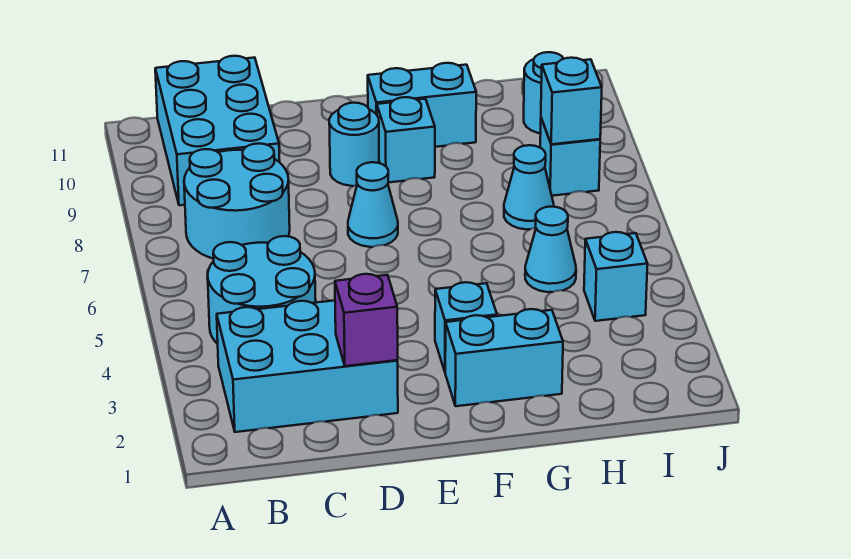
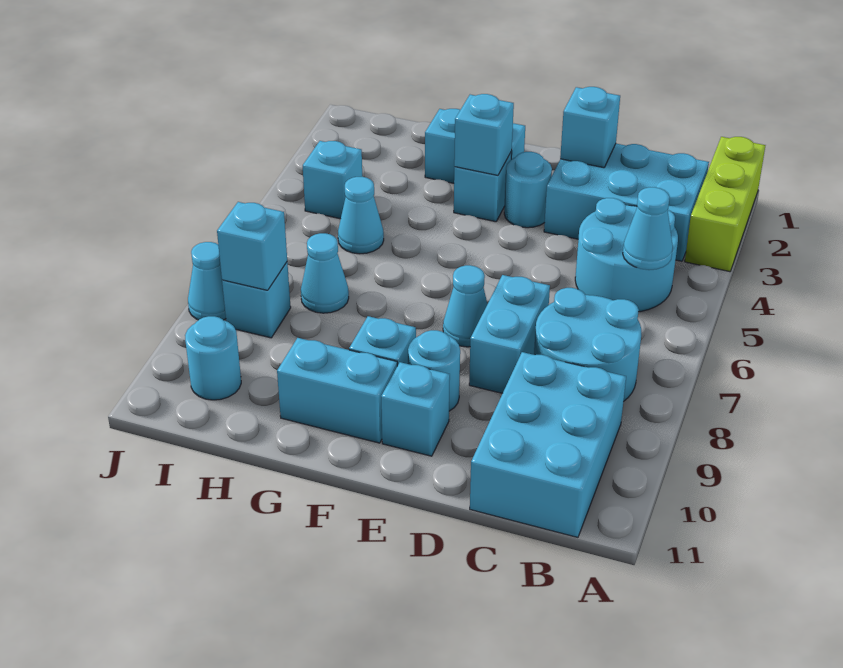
none -> lime brick A1:A3 level 1
none -> cyan cone B5 level 2
purple brick D2 level 2 -> cyan brick D2 level 2
none -> cyan brick D7:D8 level 1
none -> cyan round brick E3 level 1
none -> cyan brick E10 level 1
none -> cyan brick F3 level 2
none -> cyan cone J8 level 1

